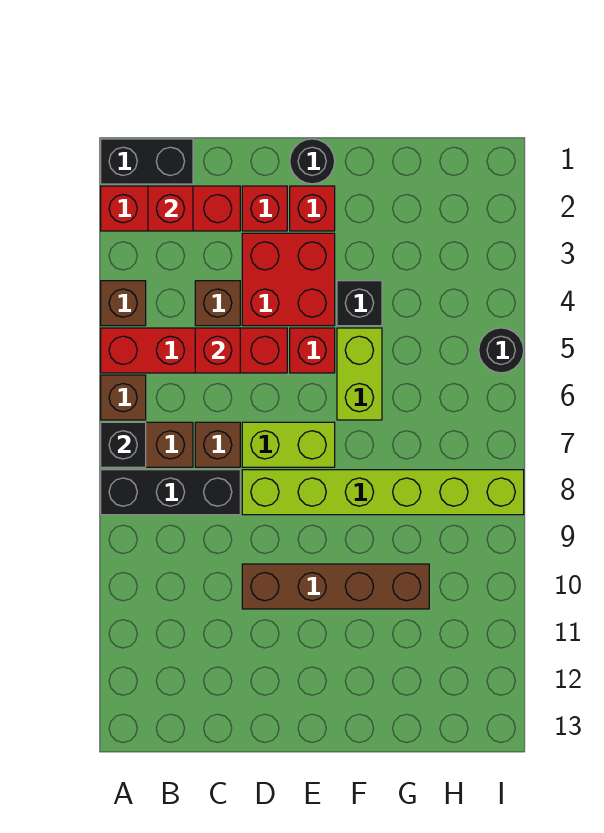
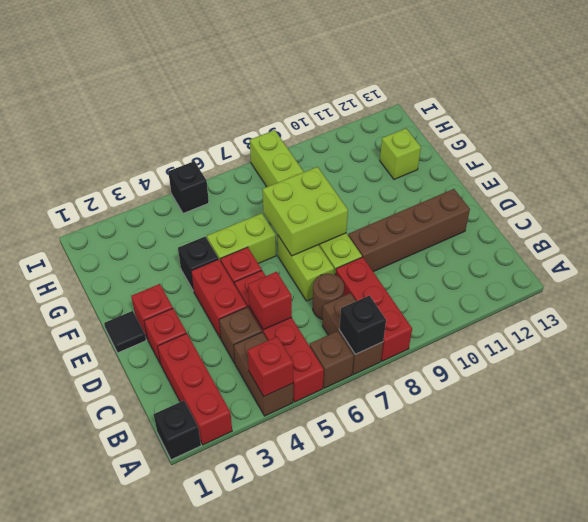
black brick A1:B1 level 1 -> black brick A1 level 1
brown brick A4 level 1 -> brown brick A4:B4 level 1
black brick A8:C8 level 1 -> red brick A8:C8 level 1
red brick B2 level 2 -> red brick A4 level 2
brown brick C7 level 1 -> brown round brick C7 level 1
red brick D3:E4 level 1 -> red brick D4:E4 level 1
brown brick D10:G10 level 1 -> brown brick D9:D12 level 1
black round brick E1 level 1 -> black tile E1 level 1
none -> lime brick E7:F8 level 2
none -> lime brick G12 level 1
black round brick I5 level 1 -> black brick I5 level 1

